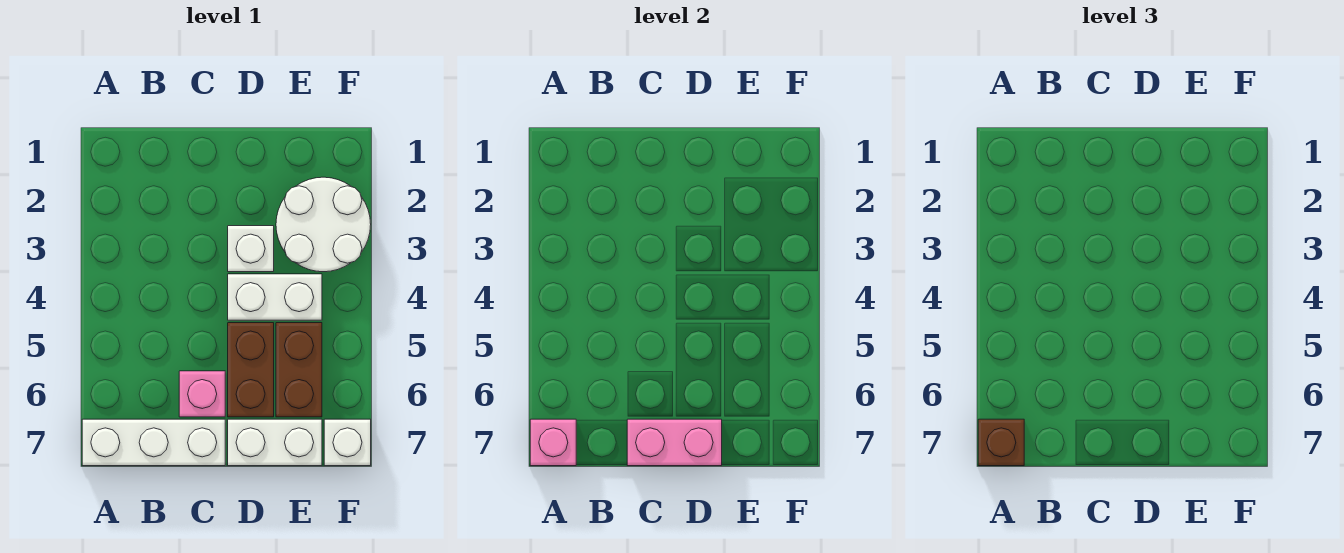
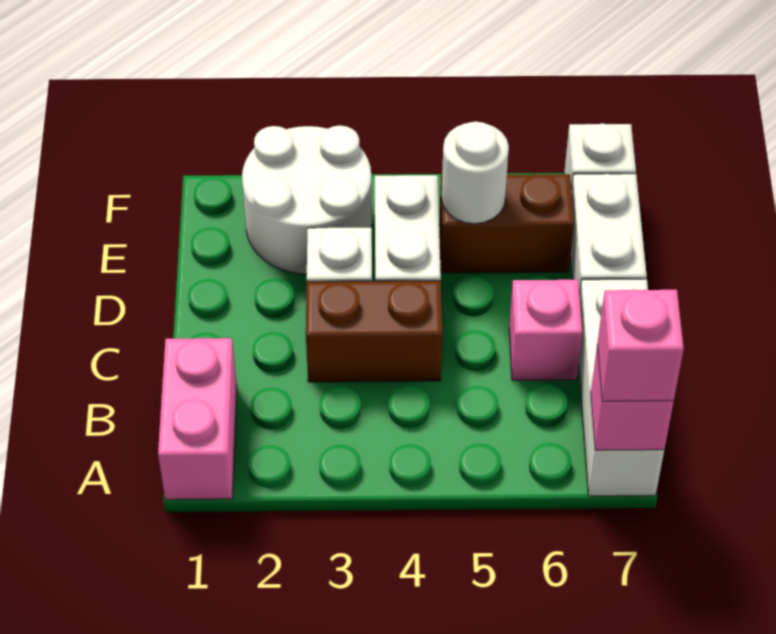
brown brick A7 level 3 -> pink brick A7 level 3
pink brick C7:D7 level 2 -> pink brick A1:B1 level 1
brown brick D5:D6 level 1 -> brown brick C3:C4 level 1
none -> white round brick E5 level 2

